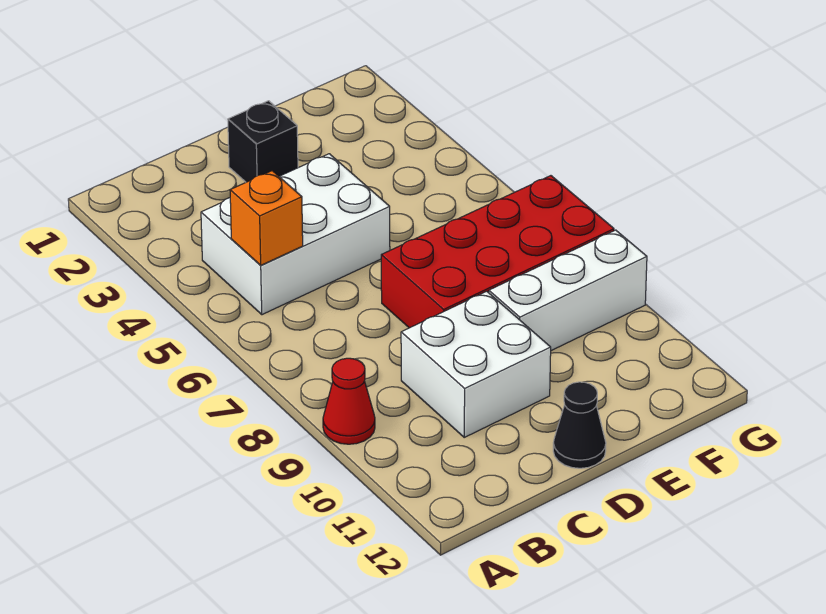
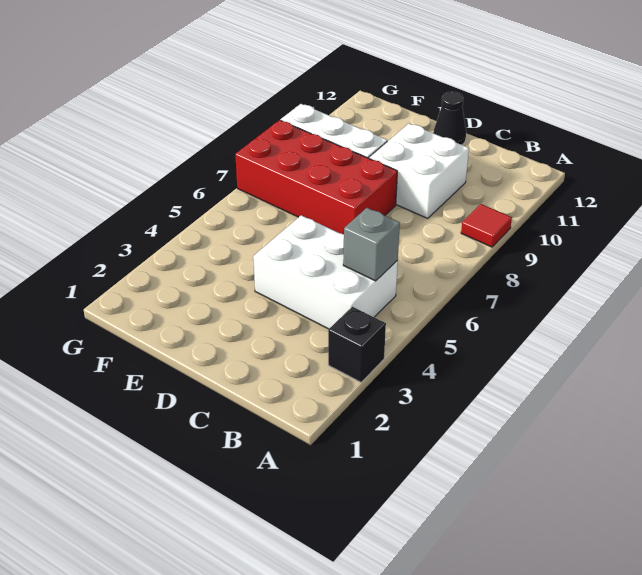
red cone A9 level 1 -> red tile A9 level 1
orange brick B5 level 2 -> grey brick B5 level 2
black brick D2 level 1 -> black brick A3 level 1

